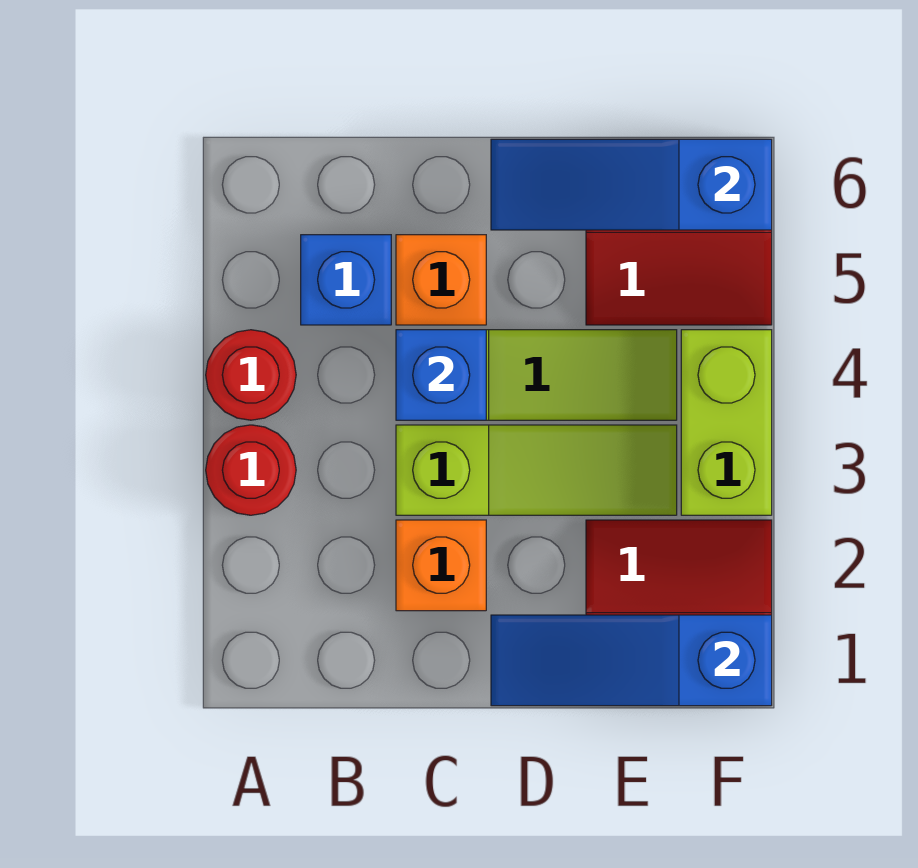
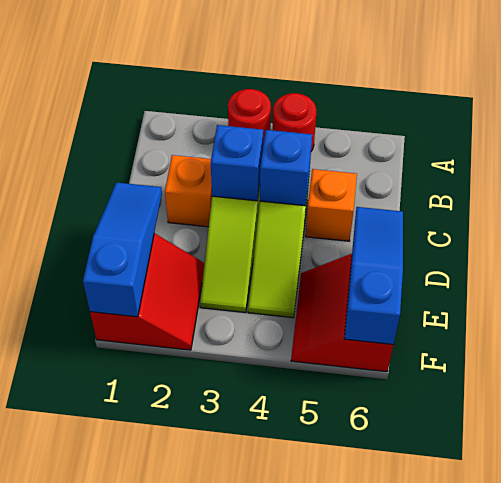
blue brick B5 level 1 -> blue brick C3 level 2
lime brick F3:F4 level 1 -> none

